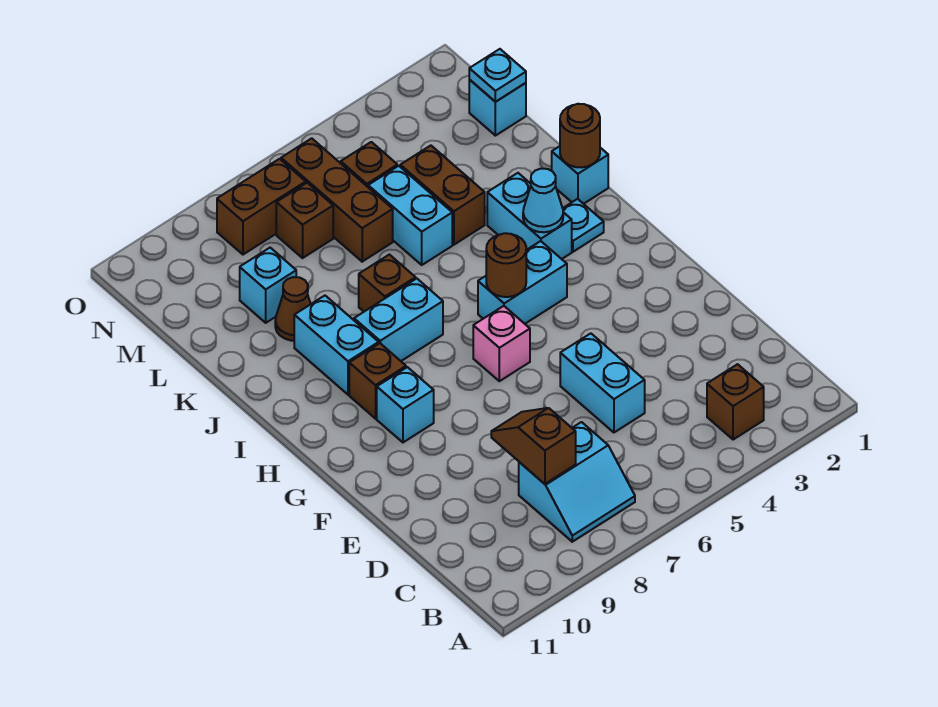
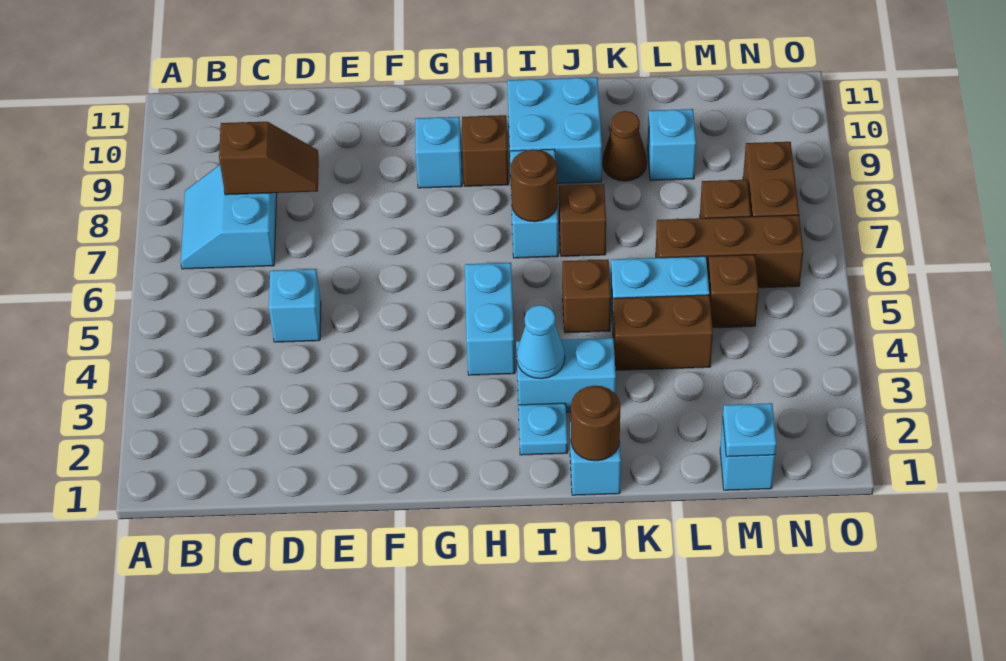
brown brick B3 level 1 -> brown brick J5 level 1
cyan brick D5:E5 level 1 -> cyan brick D5 level 1
pink brick G6 level 1 -> none
brown round brick H5 level 2 -> brown round brick I7 level 2
cyan brick I9:J9 level 1 -> cyan brick I9:J10 level 1

